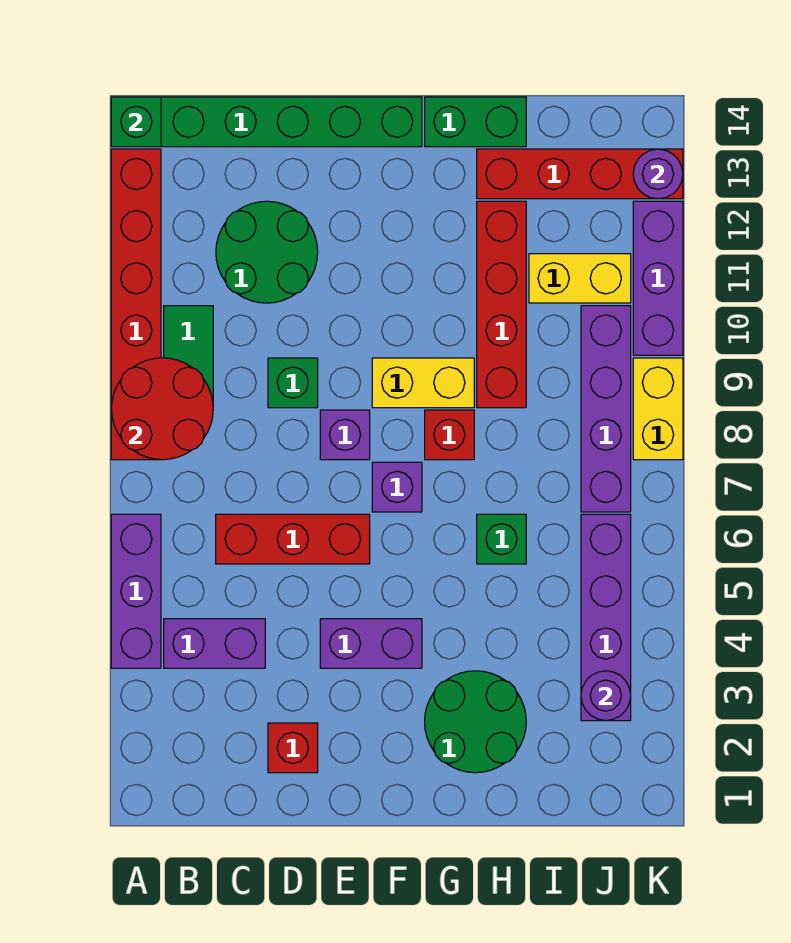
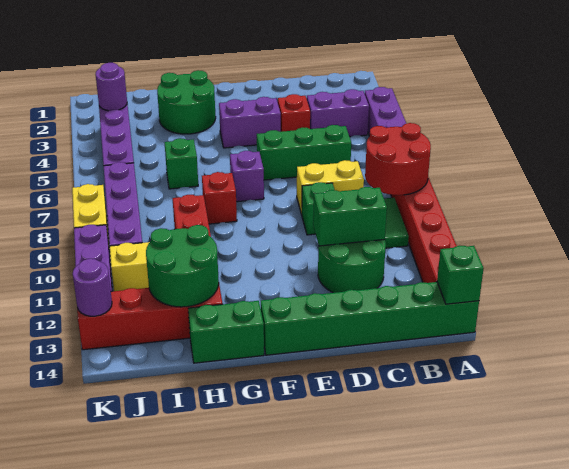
red brick C6:E6 level 1 -> green brick C6:E6 level 1
none -> green brick C11:D11 level 2
red brick D2 level 1 -> red brick D4 level 1
purple brick E8 level 1 -> none
yellow brick F9:G9 level 1 -> yellow brick C8:D8 level 1
none -> green round brick H12:I13 level 2

